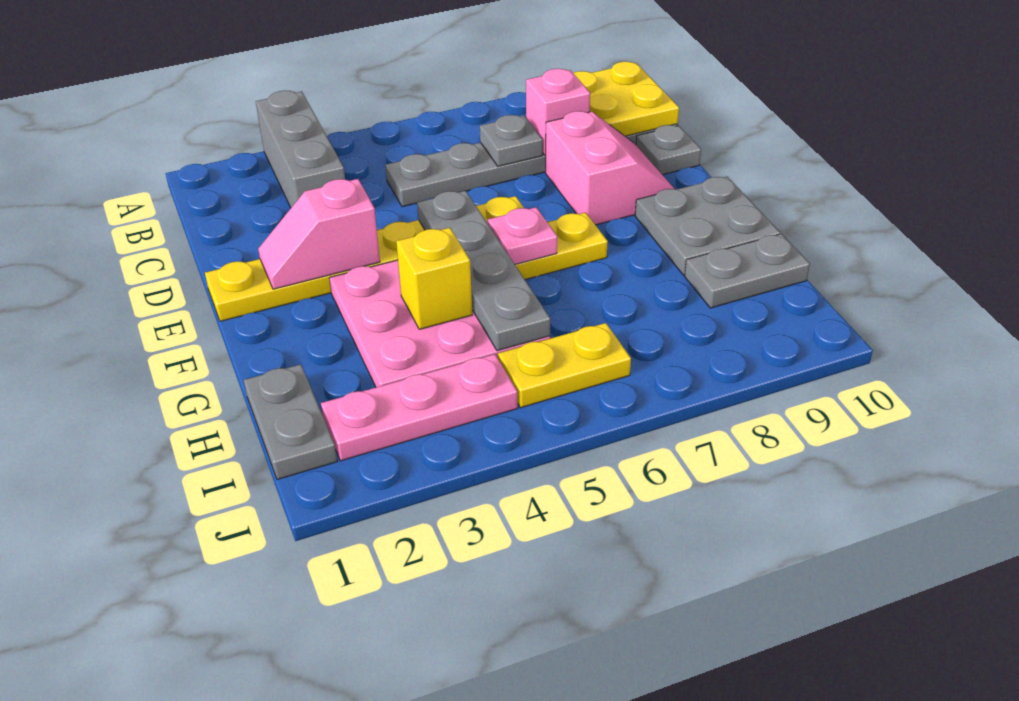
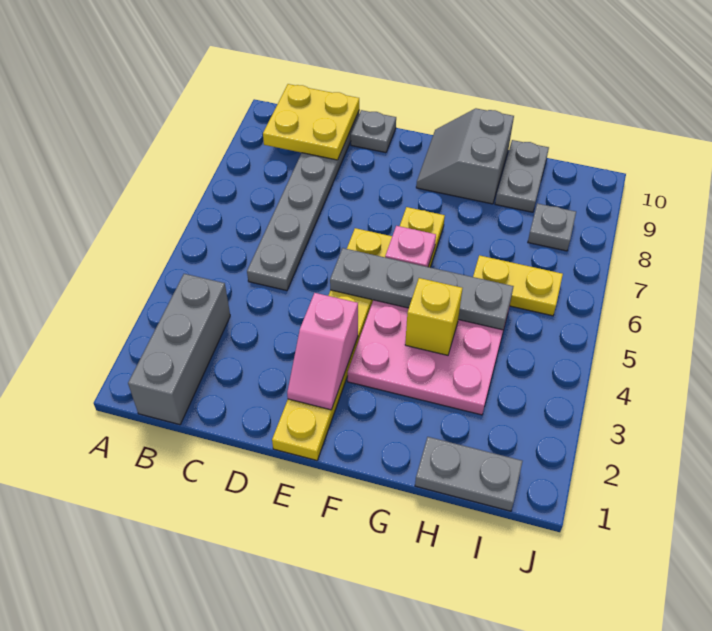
grey brick A3:C3 level 1 -> grey brick B1:B3 level 1
grey plate C7 level 2 -> grey plate I8 level 1
pink brick C8 level 2 -> none
pink slope D8:E9 level 1 top 8 -> none
grey plate F9:G10 level 1 -> grey slope F9:G10 level 1 top G
pink plate I2:I4 level 1 -> none
yellow plate I5:I6 level 1 -> yellow plate H6:I6 level 1

